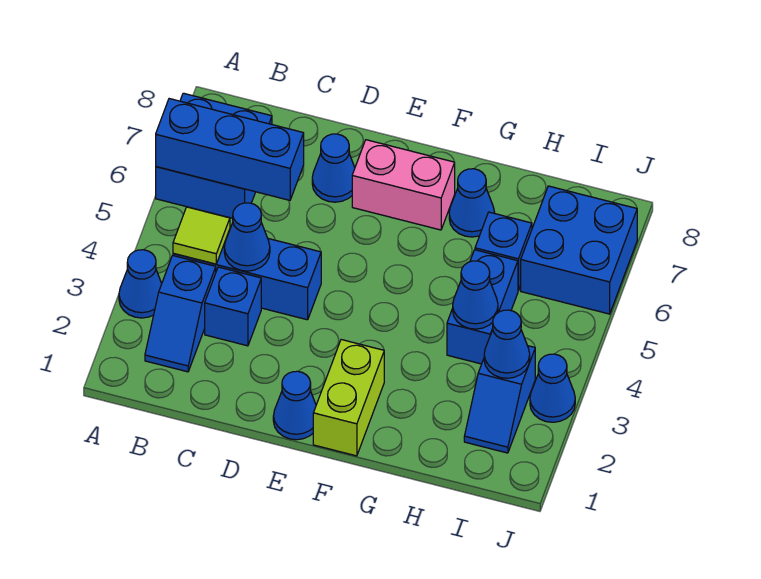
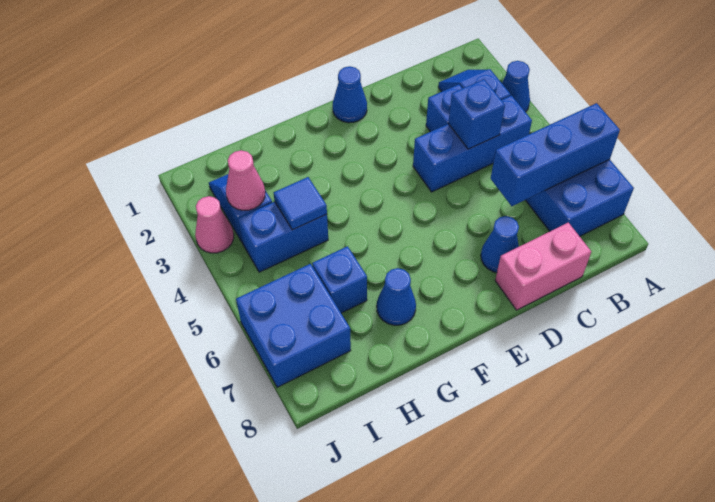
lime tile B4 level 2 -> none
blue cone C4 level 2 -> blue brick C4 level 2
pink brick E7:F7 level 1 -> pink brick C8:D8 level 1
lime brick F1:F2 level 1 -> none
blue brick H4:H5 level 1 -> blue brick H4:I4 level 1
blue cone H4 level 2 -> blue tile H4 level 2
blue cone I3 level 2 -> pink cone I3 level 2
blue cone J3 level 1 -> pink cone J3 level 1

